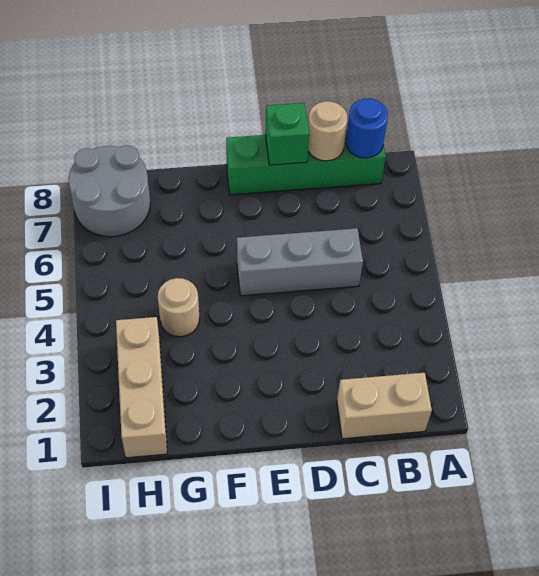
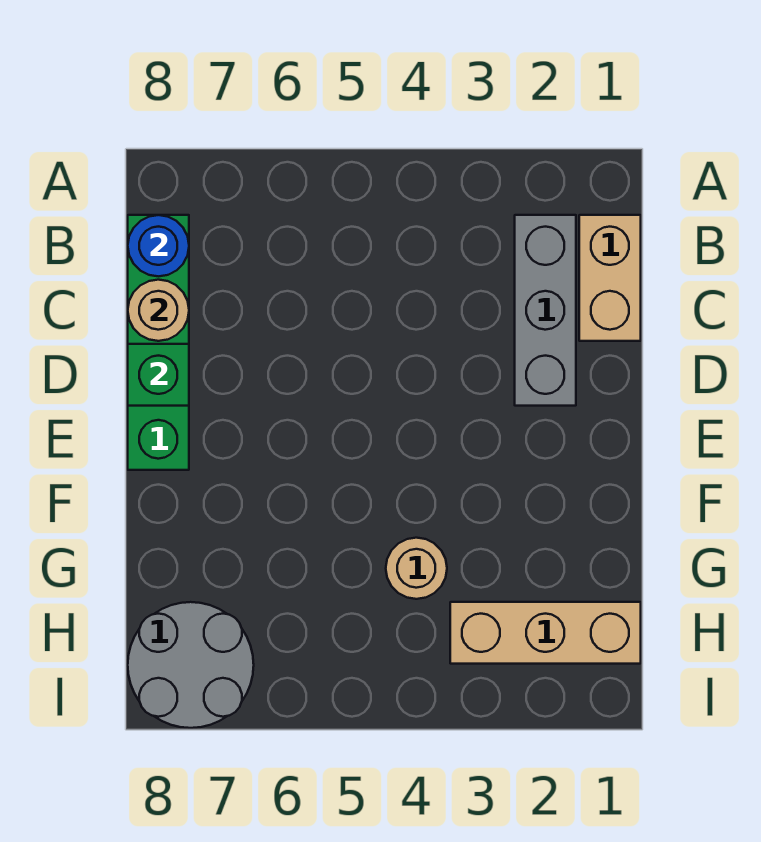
grey brick C5:E5 level 1 -> grey brick B2:D2 level 1

